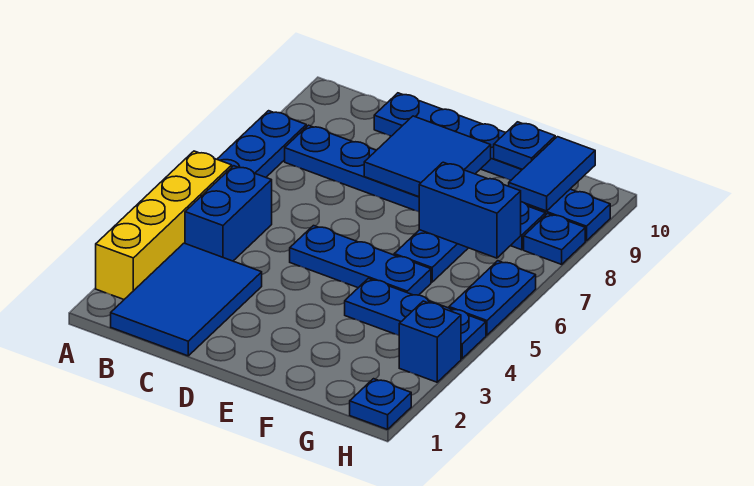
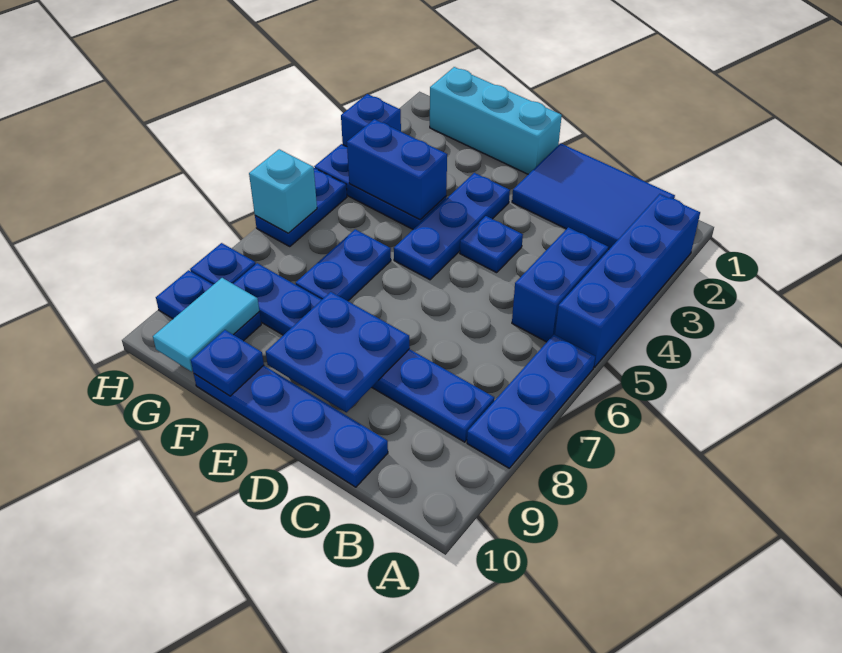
yellow brick A2:A5 level 1 -> blue brick A2:A5 level 1
blue tile B1:C3 level 1 -> blue tile B1:D2 level 1
blue plate D5:F5 level 1 -> blue plate E3:E5 level 1
blue tile D8:E9 level 2 -> blue plate D8:E9 level 2
none -> cyan brick E1:G1 level 1
blue brick F7:G7 level 2 -> blue brick F4:G4 level 2
blue tile G9:G10 level 2 -> cyan tile G9:G10 level 2
blue plate H1 level 1 -> blue plate D4 level 1
none -> cyan brick H6 level 2

